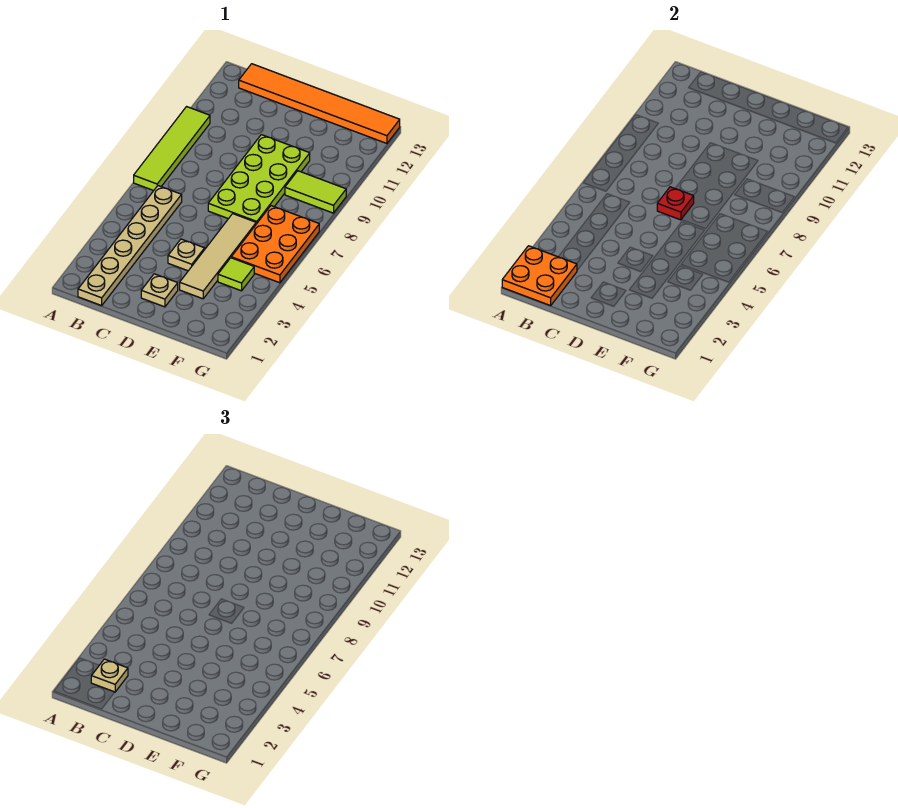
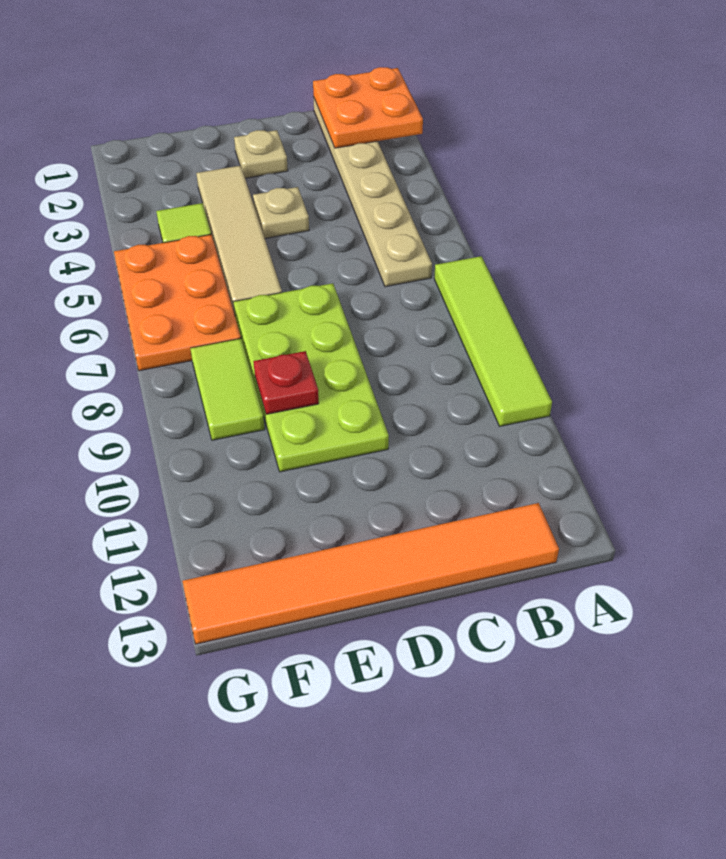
tan plate B2 level 3 -> none
red plate D7 level 2 -> red plate E9 level 2
lime tile F9:G9 level 1 -> lime tile F8:F9 level 1

